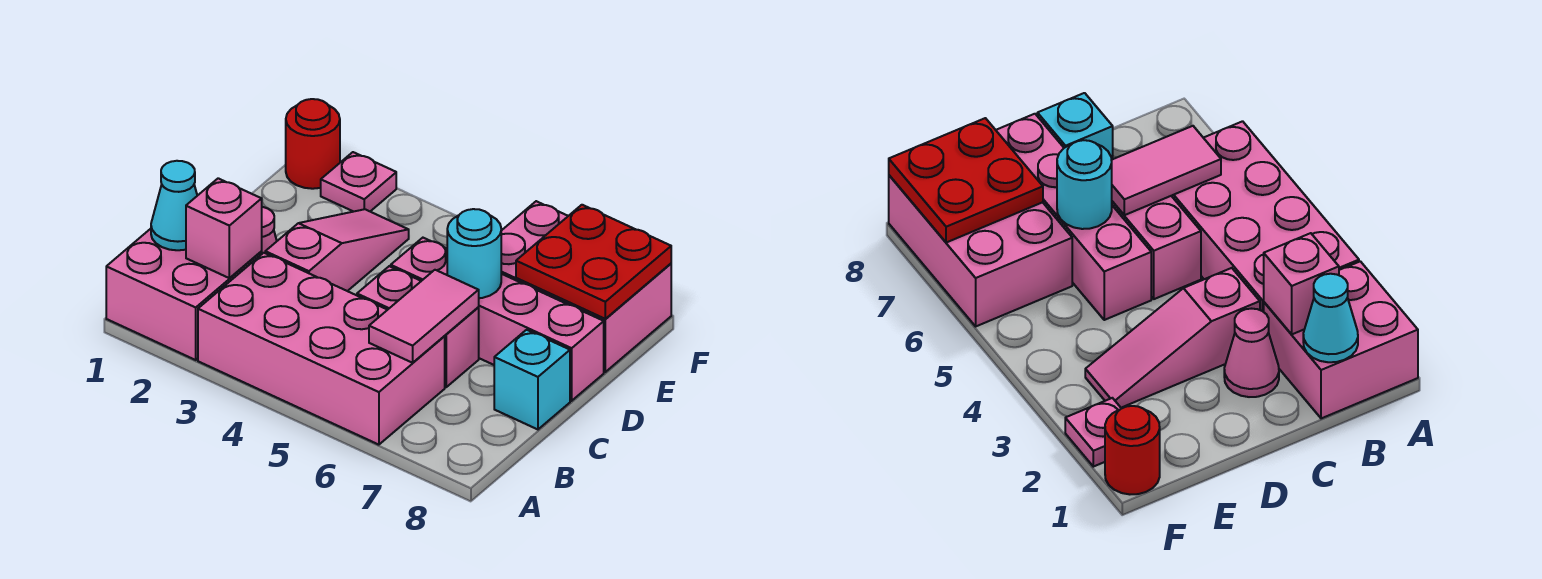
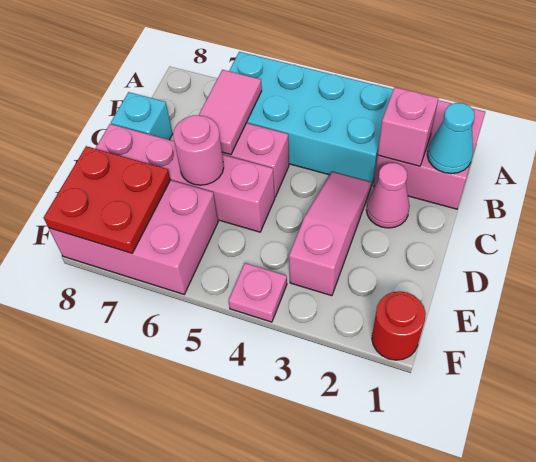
pink brick A3:B6 level 1 -> cyan brick A3:B6 level 1
pink slope C3:E3 level 1 top C -> pink slope C3:E3 level 1 top E
cyan round brick D6 level 2 -> pink round brick D6 level 2
pink plate F2 level 1 -> pink plate F4 level 1

